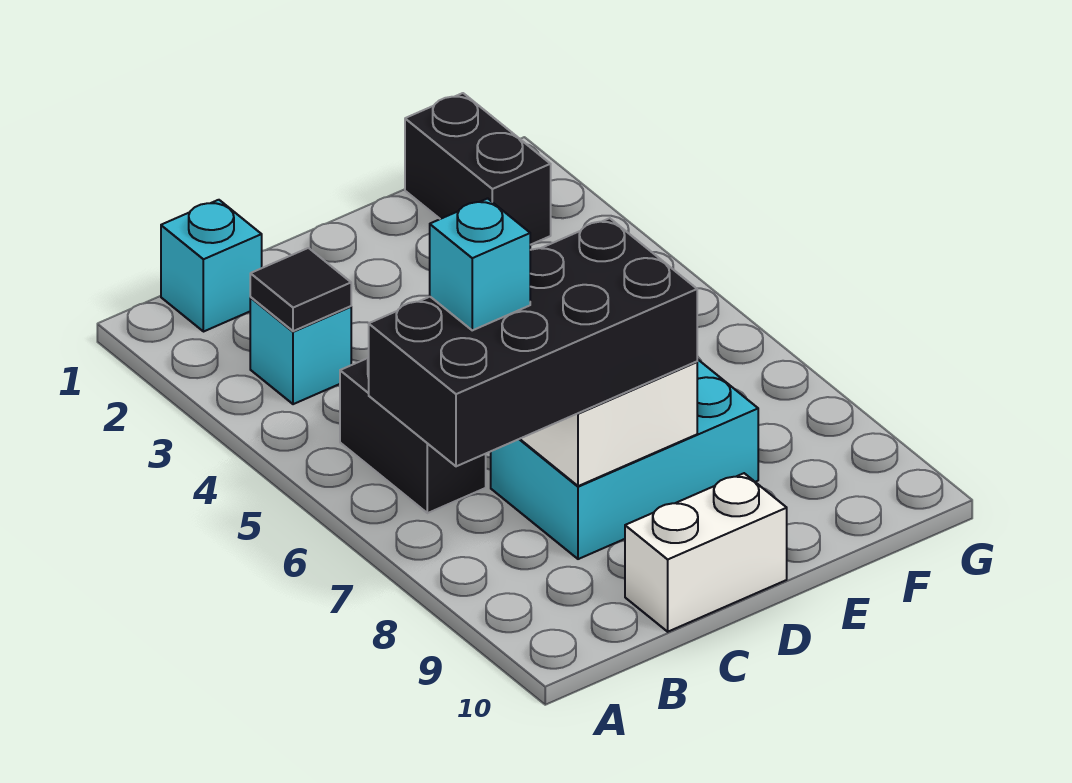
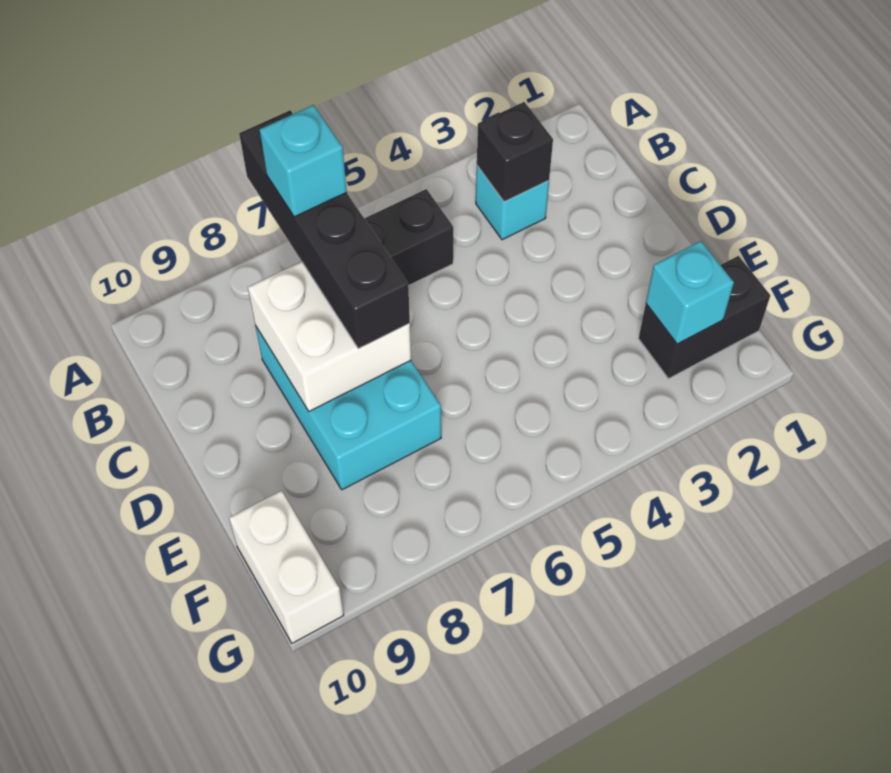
black brick A7:D8 level 3 -> black brick A7:D7 level 3
cyan brick B1 level 1 -> cyan brick F2 level 2
black tile B3 level 2 -> black brick B3 level 2
white brick C10:D10 level 1 -> white brick F10:G10 level 1

